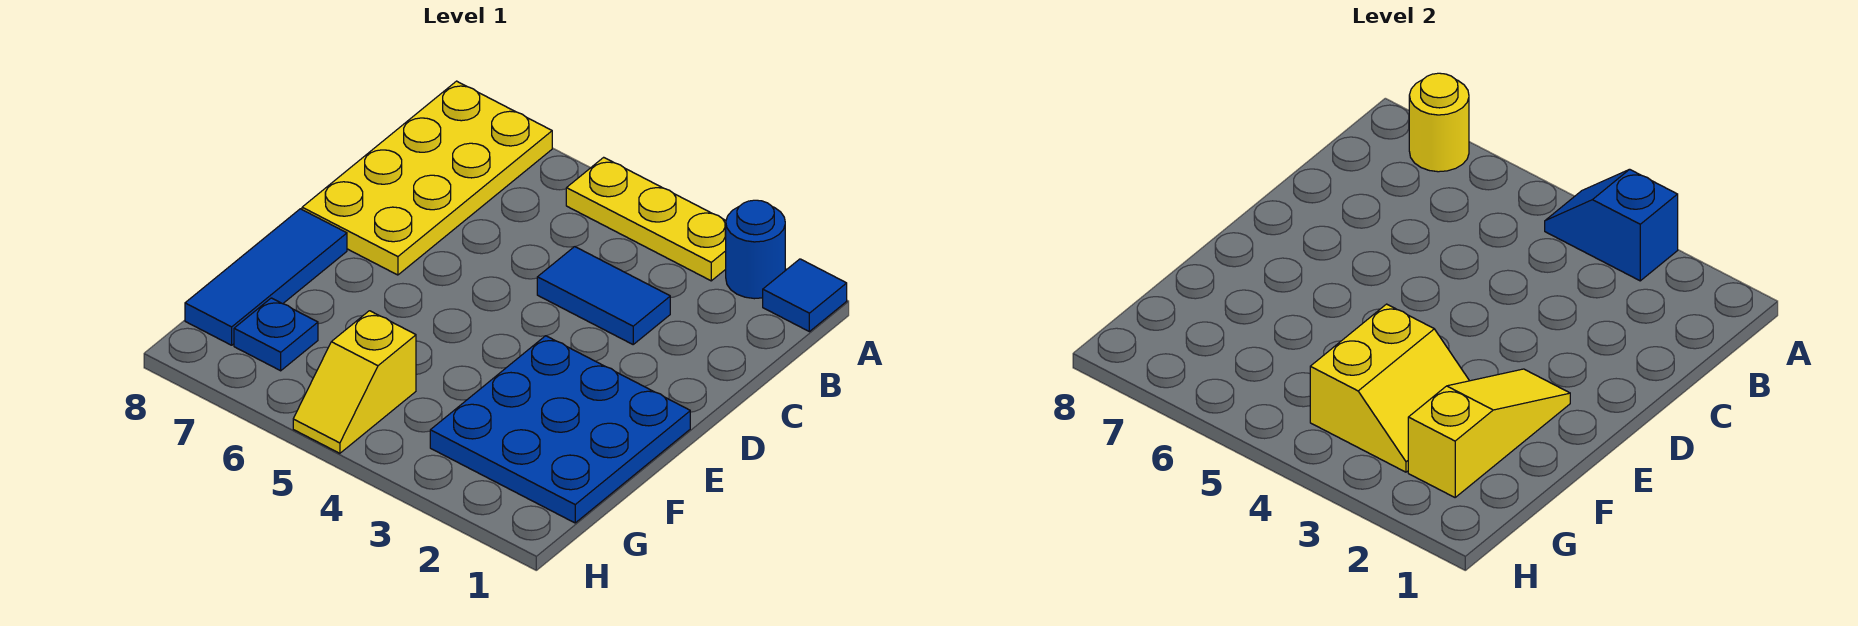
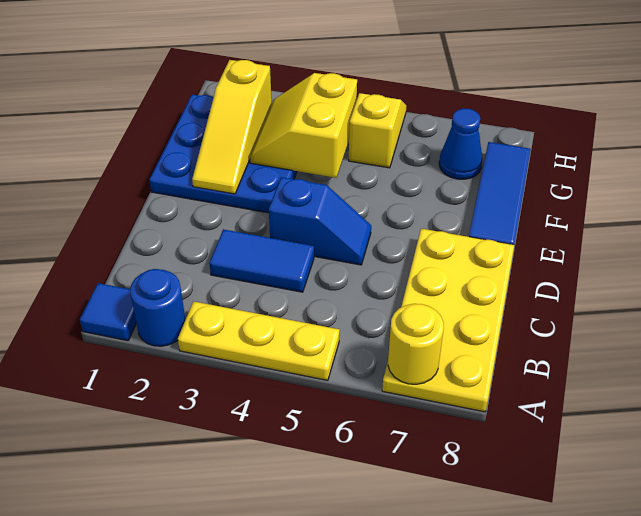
blue slope A3:A4 level 2 top 3 -> blue slope D4:D5 level 1 top 4
blue plate G7 level 1 -> blue cone G7 level 1

